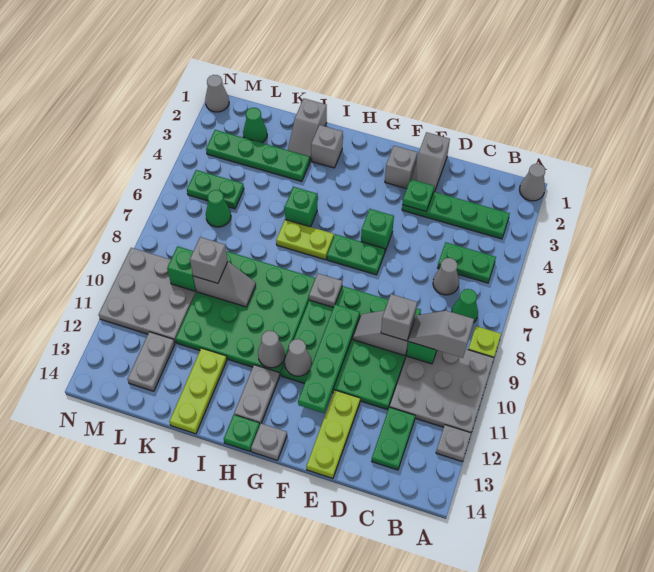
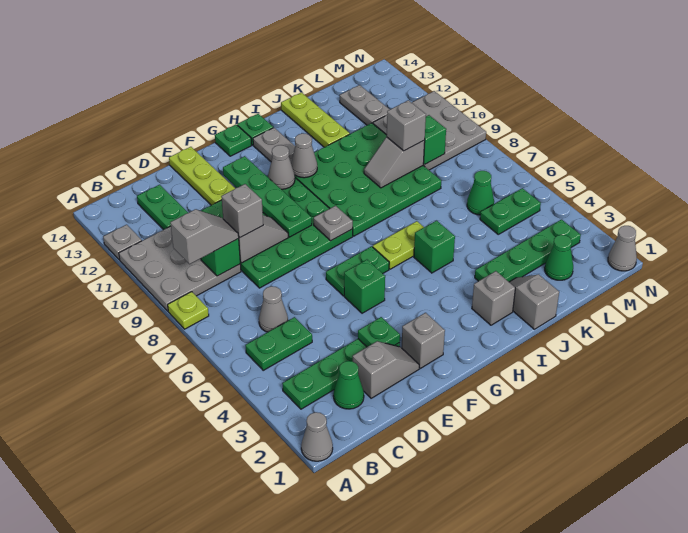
green cone B7 level 1 -> green cone C2 level 1
grey slope E1:E2 level 1 top 1 -> grey slope D2:E2 level 1 top D
grey plate G14 level 1 -> green plate G14 level 1

